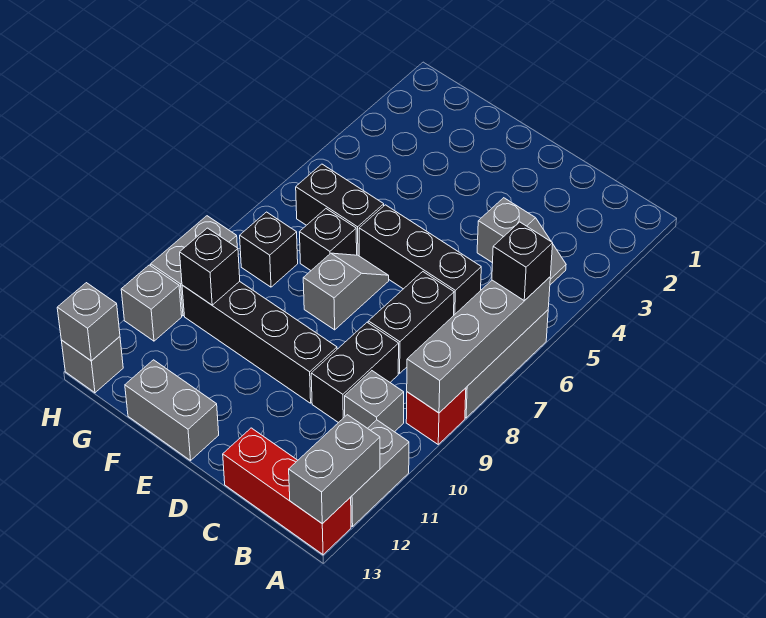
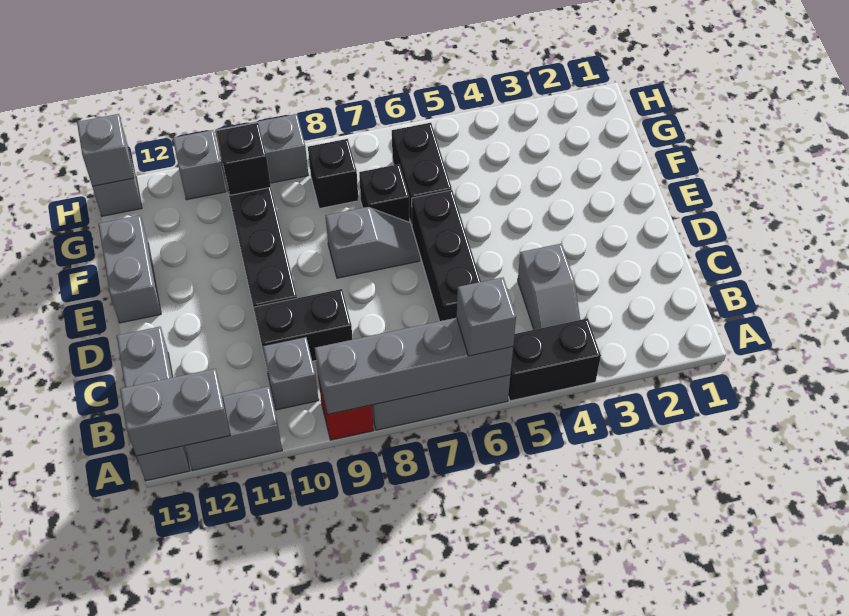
black brick A6 level 3 -> grey brick A6 level 3
red brick A13:C13 level 1 -> grey brick A13:C13 level 1
black brick C7:C8 level 1 -> black brick A4:A5 level 1

